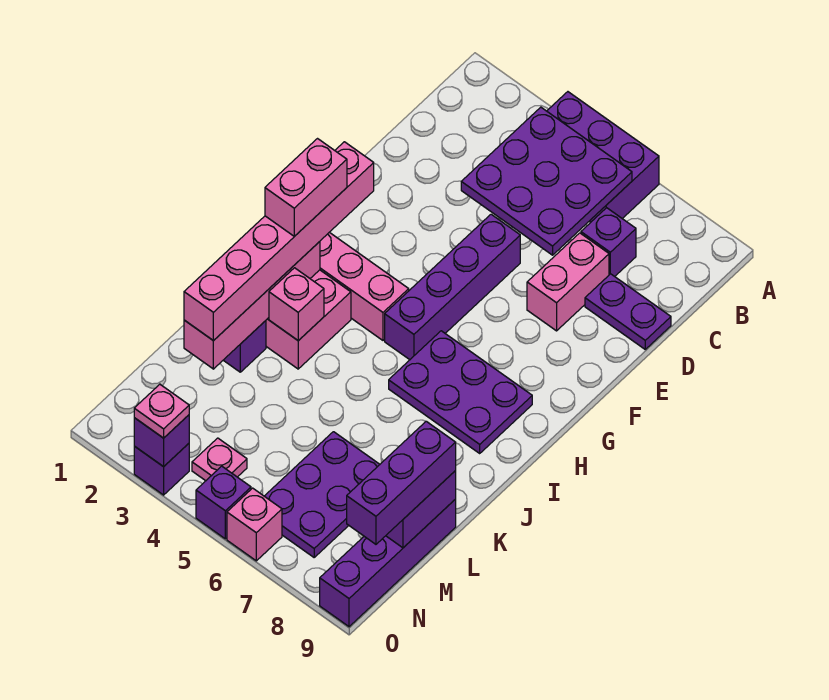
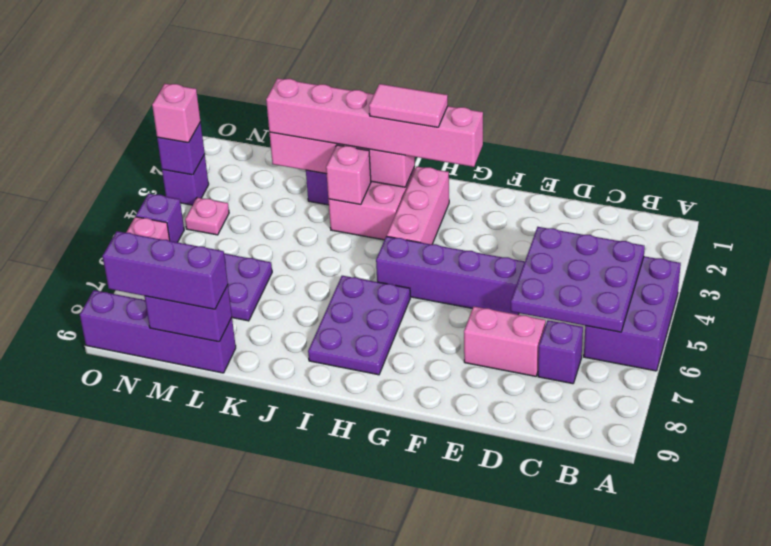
purple plate D8:D9 level 1 -> none
pink brick H2:I2 level 4 -> pink tile H2:I2 level 4
pink plate O3 level 3 -> pink brick O3 level 3

